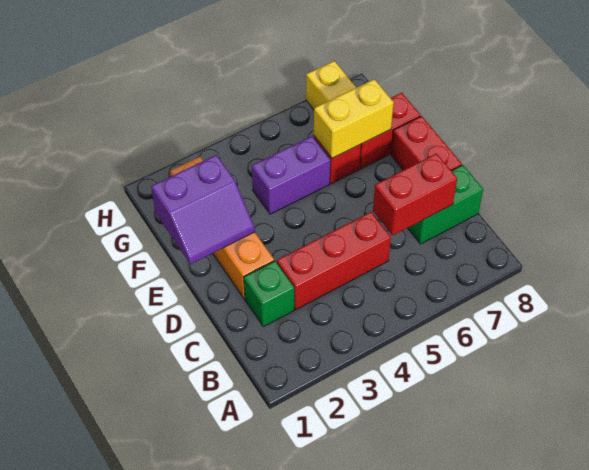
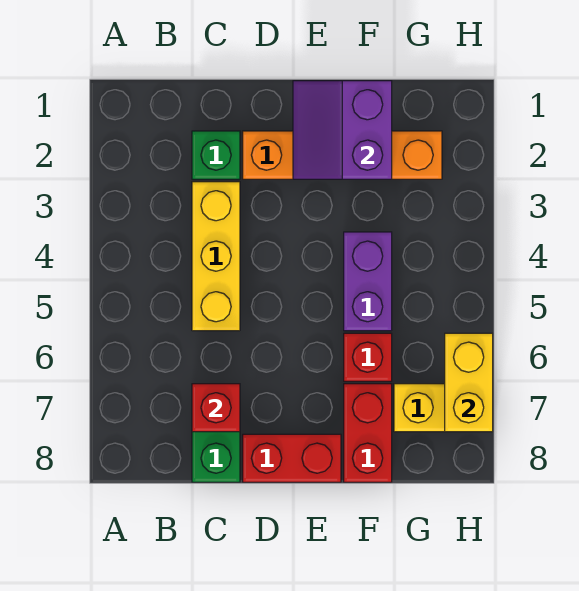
red brick C3:C5 level 1 -> yellow brick C3:C5 level 1
red brick C6:C7 level 2 -> red brick C7 level 2
yellow brick F6:F7 level 2 -> yellow brick H6:H7 level 2

